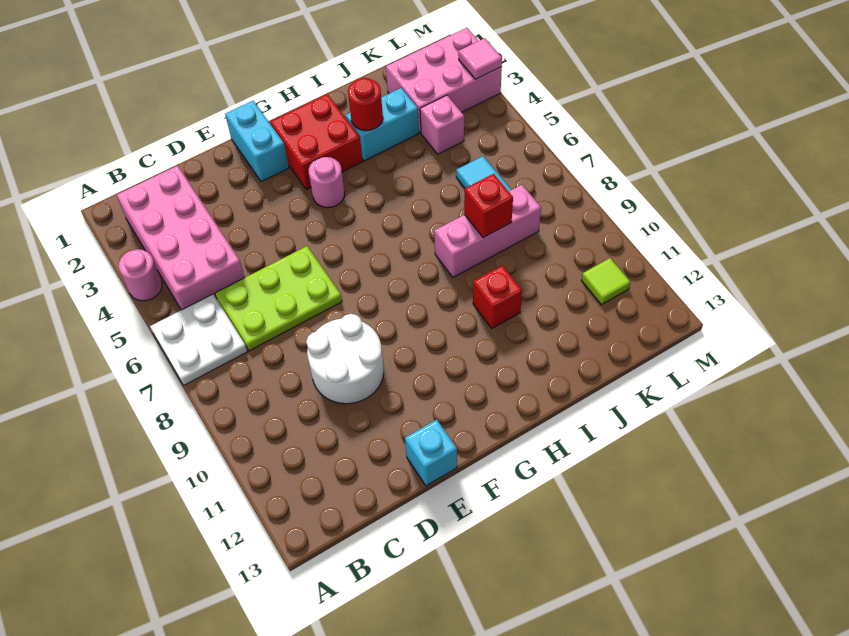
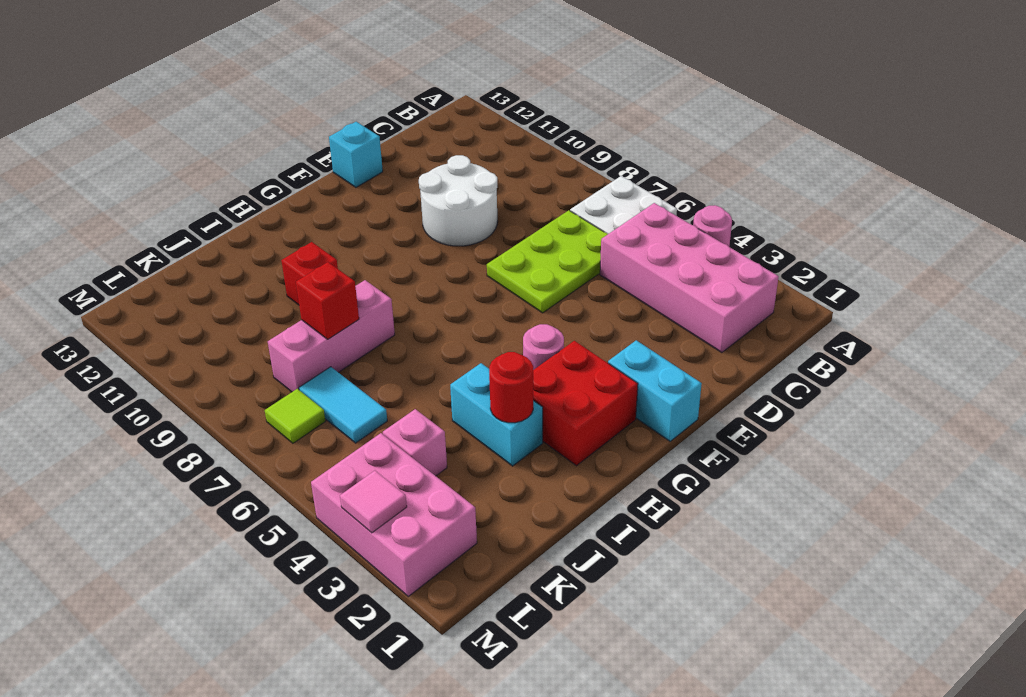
cyan brick I3:J3 level 1 -> cyan brick I3:I4 level 1
pink brick K2:M3 level 1 -> pink brick L2:M4 level 1
lime tile L11 level 1 -> lime tile L7 level 1

